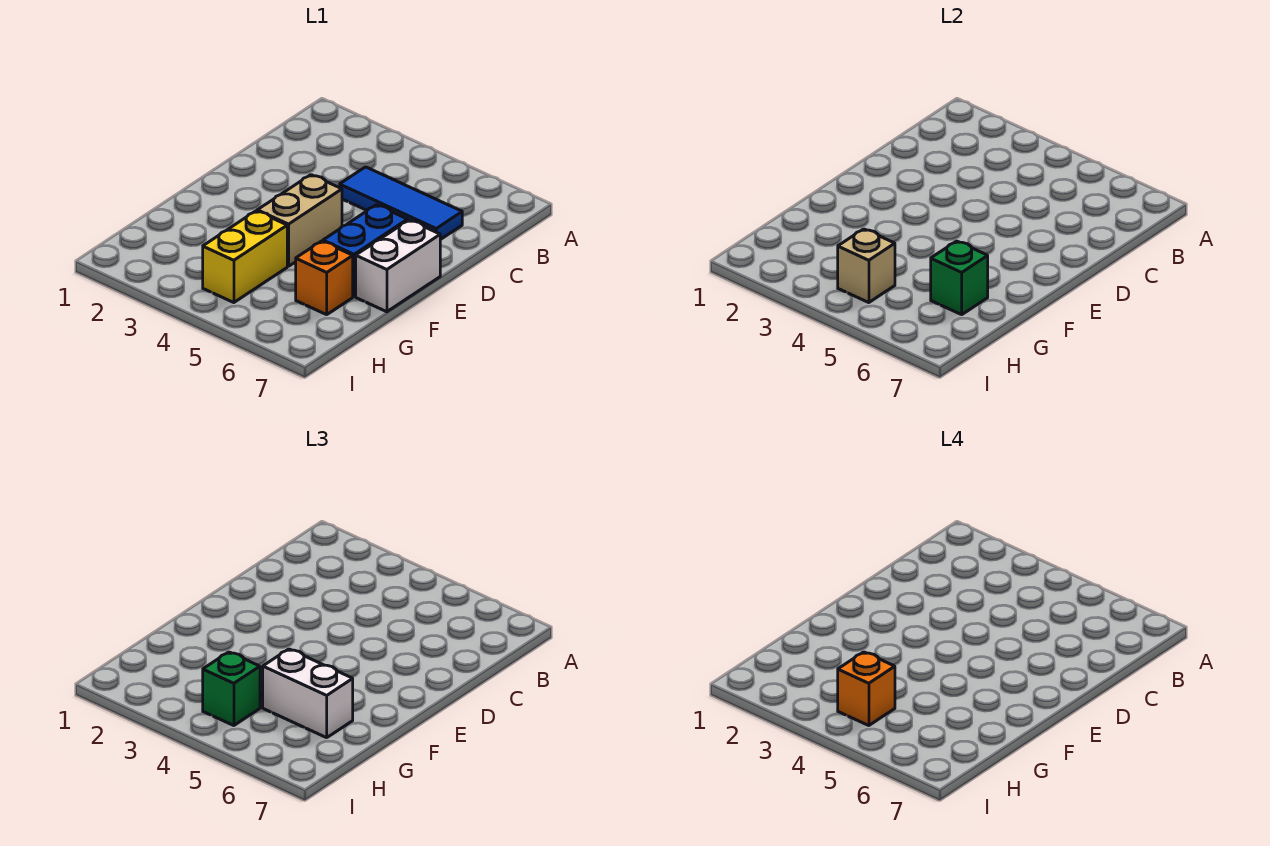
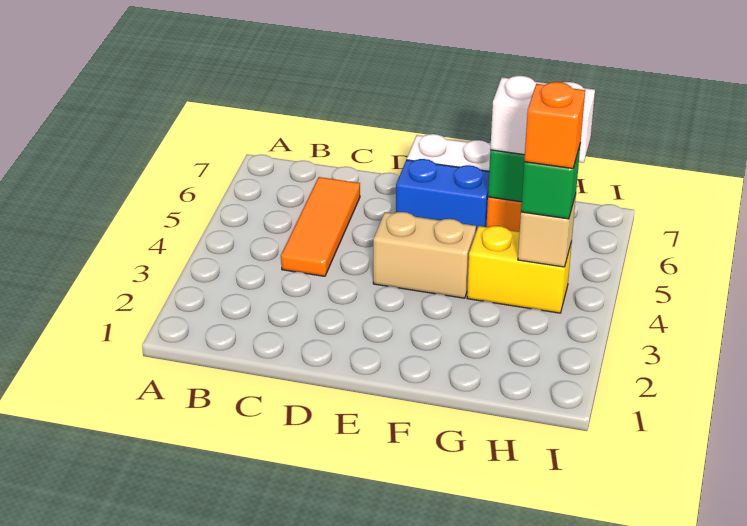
blue tile C4:C6 level 1 -> orange tile C4:C6 level 1
white brick G5:G6 level 3 -> white brick G6:H6 level 3

